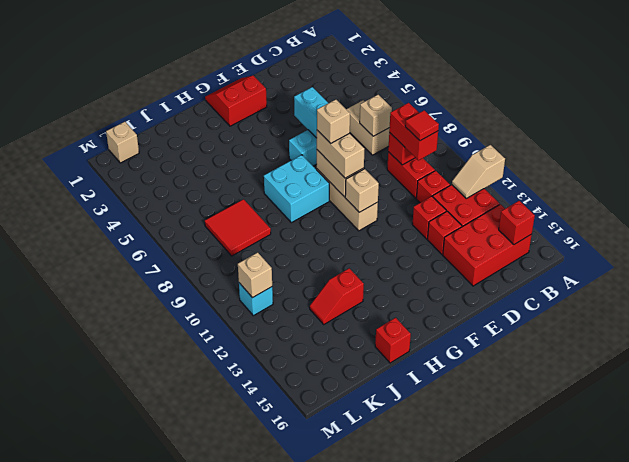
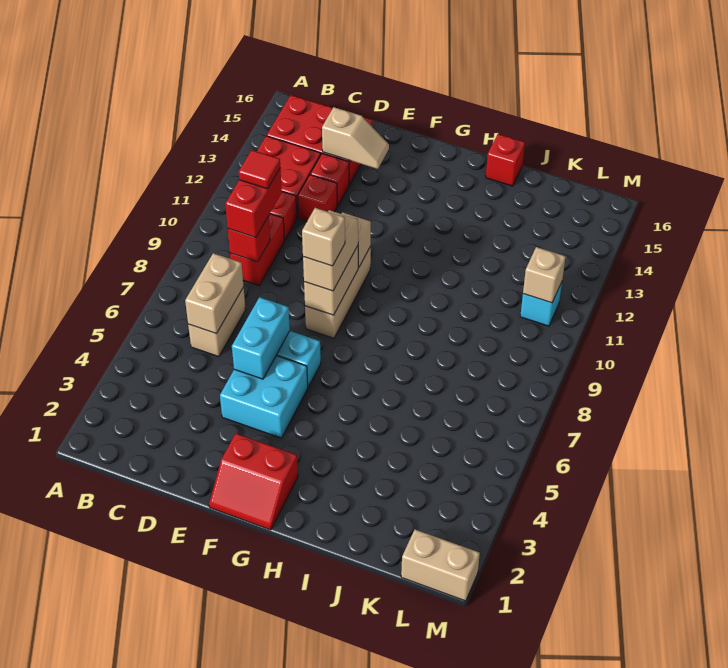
tan slope A12:B12 level 2 top A -> tan slope D14:E14 level 2 top D
red brick B15 level 2 -> none
tan brick C7 level 2 -> tan brick C6:C7 level 2
cyan brick G7:H8 level 1 -> cyan brick E4:F5 level 1
red slope I13:J13 level 1 top I -> none
red tile J7:K8 level 1 -> none
tan brick L1 level 1 -> tan brick L1:M1 level 1

